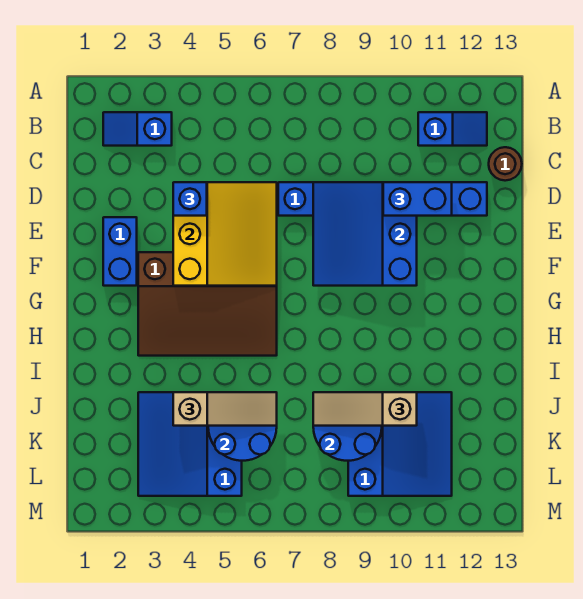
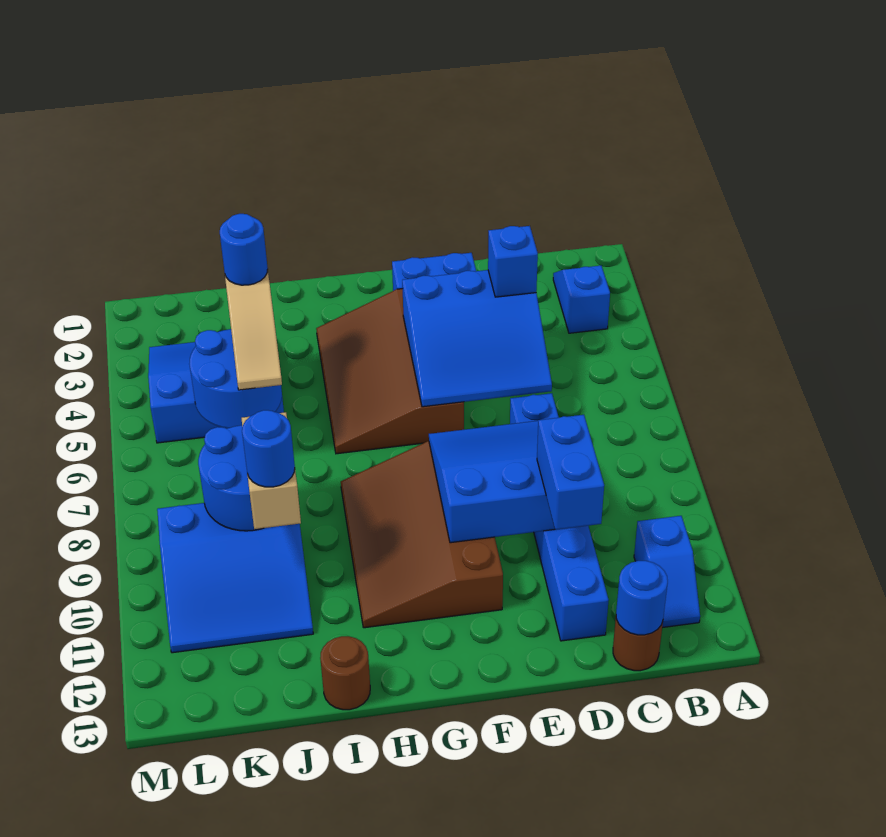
none -> blue round brick C13 level 2
yellow slope D4:F6 level 2 top 4 -> blue slope D4:F6 level 2 top 4
none -> brown slope F8:H11 level 1 top F
none -> brown round brick I13 level 1
none -> blue round brick J4 level 4
none -> blue round brick J10 level 4

